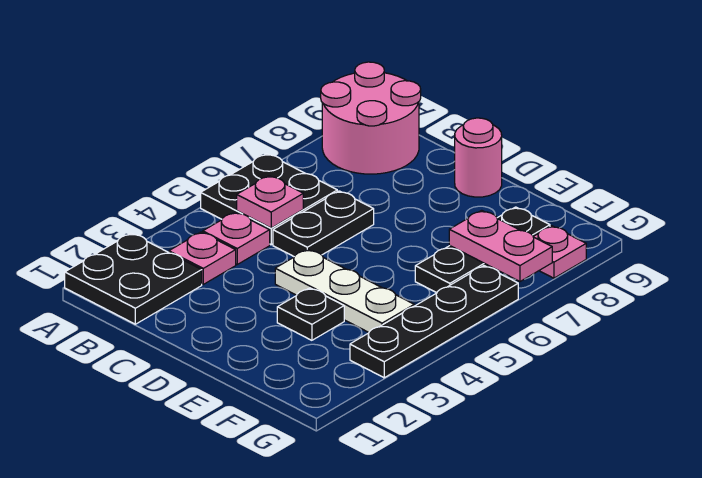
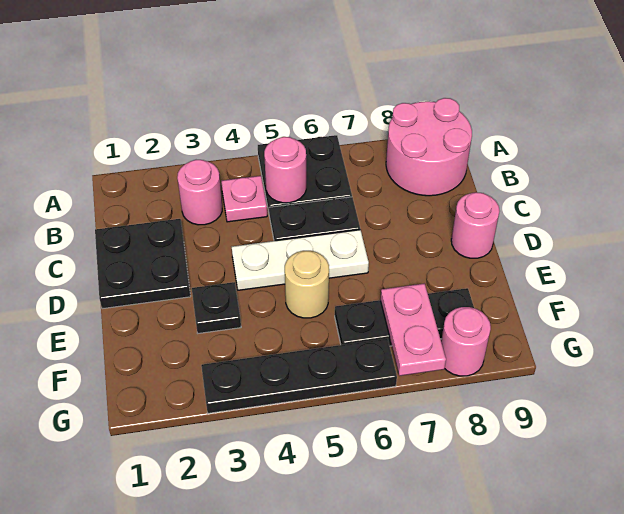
black plate A1:B2 level 1 -> black plate C1:D2 level 1
pink plate B3 level 1 -> pink round brick B3 level 1
pink plate B5 level 2 -> pink round brick B5 level 2
white plate D4:F4 level 1 -> white plate D4:D6 level 1
none -> tan round brick E5 level 1
pink plate G8 level 1 -> pink round brick G8 level 1

